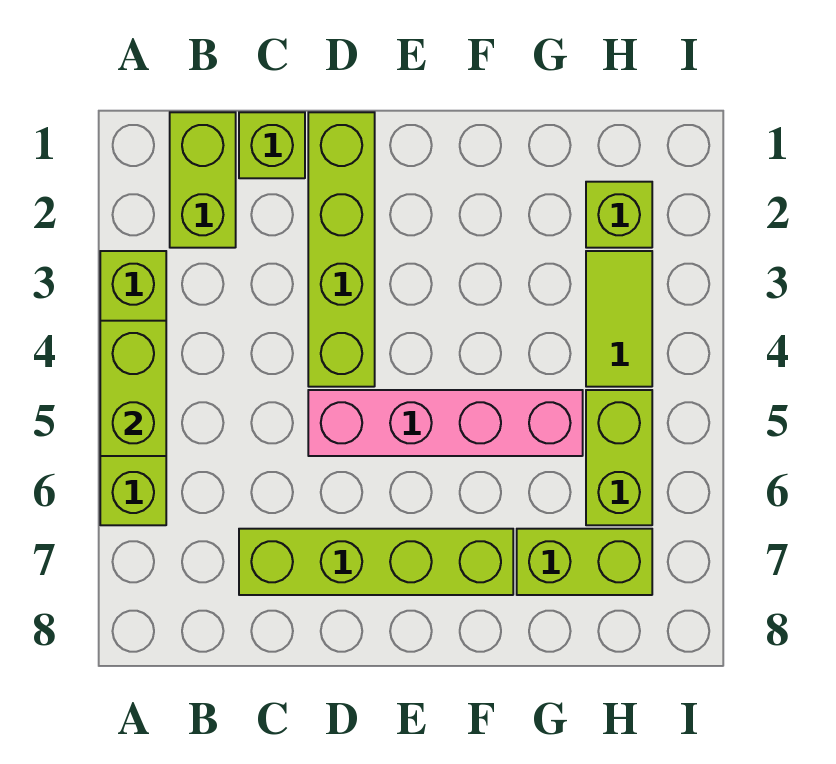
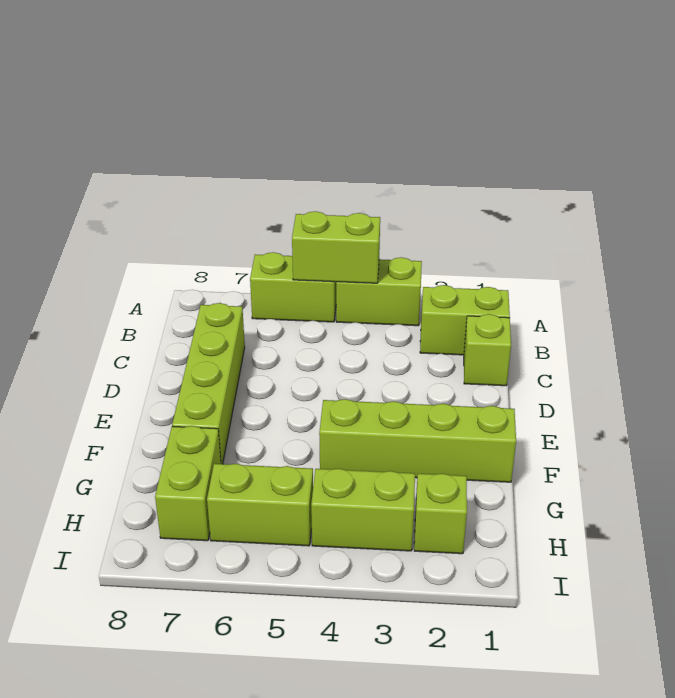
lime brick D1:D4 level 1 -> lime brick F1:F4 level 1
pink brick D5:G5 level 1 -> none
lime tile H3:H4 level 1 -> lime brick H3:H4 level 1

